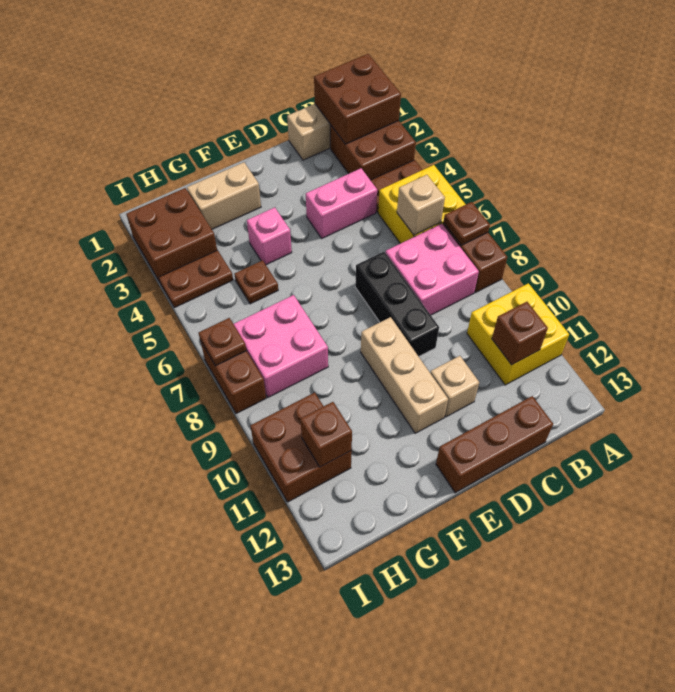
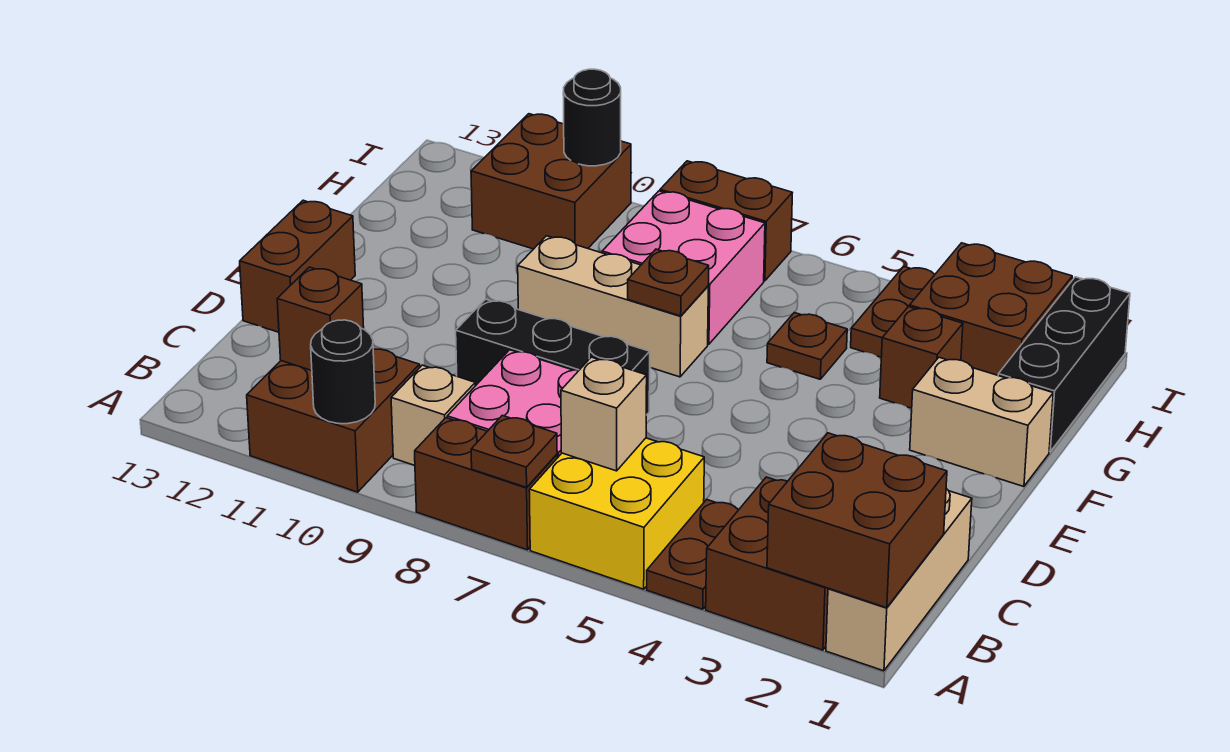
yellow brick A10:B11 level 1 -> brown brick A10:B11 level 1
none -> black round brick A10 level 2
pink brick C4:D4 level 1 -> none
brown brick C13:E13 level 1 -> brown brick D13:E13 level 1
tan brick D11 level 1 -> tan brick B9 level 1
tan brick E9:E11 level 1 -> tan brick F7:F9 level 1
tan brick F2:G2 level 1 -> tan brick F1:F2 level 1
pink brick F4 level 1 -> none
none -> black brick G1:I1 level 1
brown brick H11 level 2 -> brown brick G3 level 1
brown plate I7 level 2 -> brown plate F7 level 2
none -> black round brick I10 level 2

